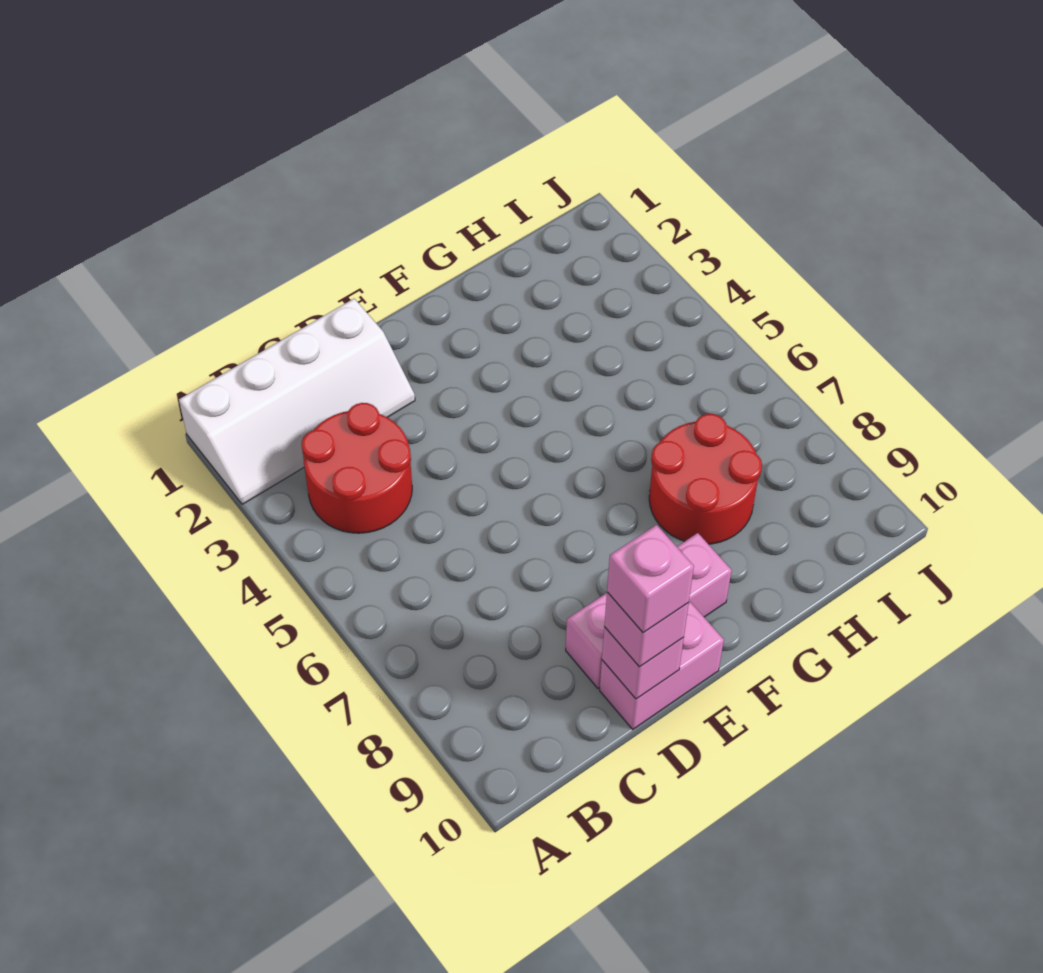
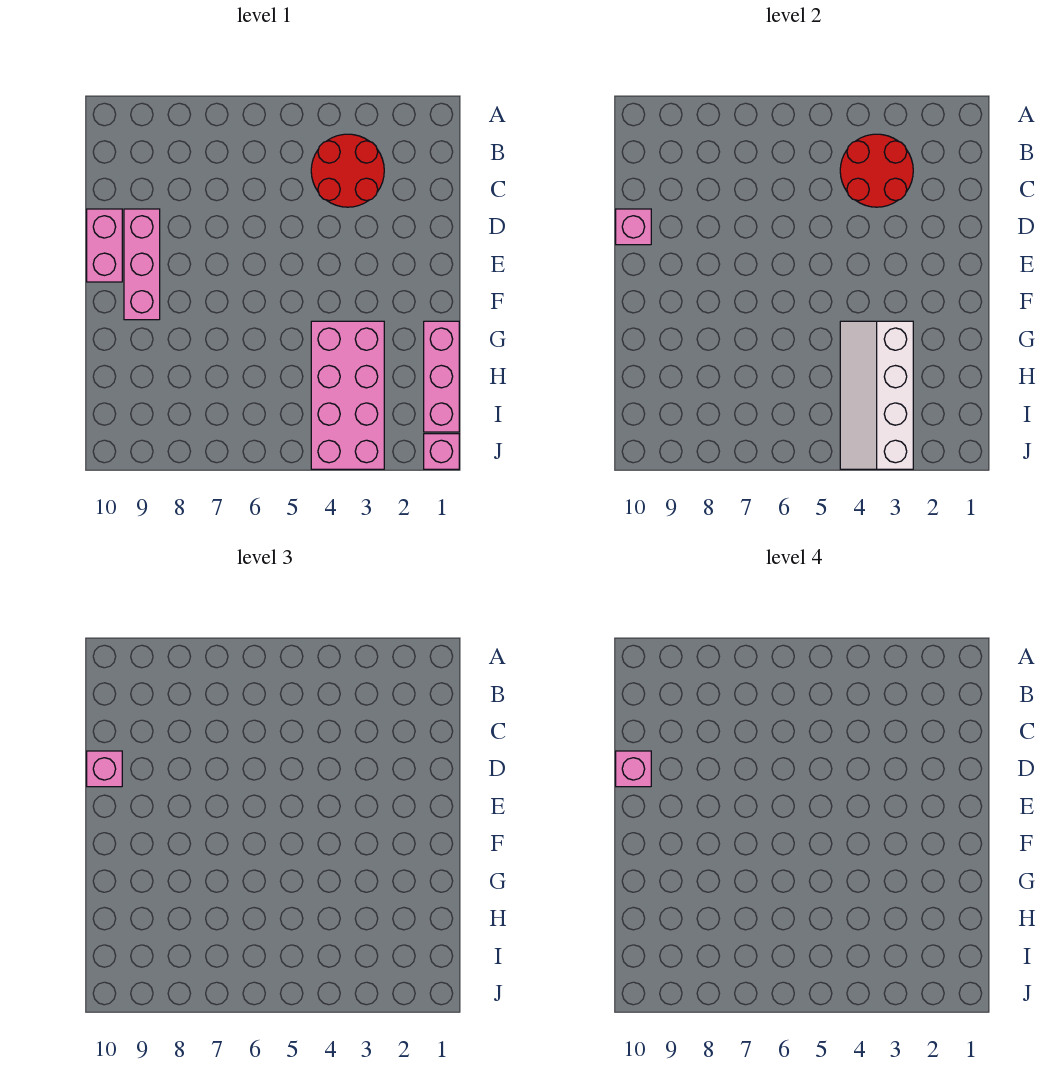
white slope A1:D2 level 1 top 1 -> white slope G3:J4 level 2 top 3
none -> pink brick G1:I1 level 1
none -> pink brick G3:J4 level 1
red round brick G7:H8 level 1 -> red round brick B3:C4 level 2
none -> pink brick J1 level 1

